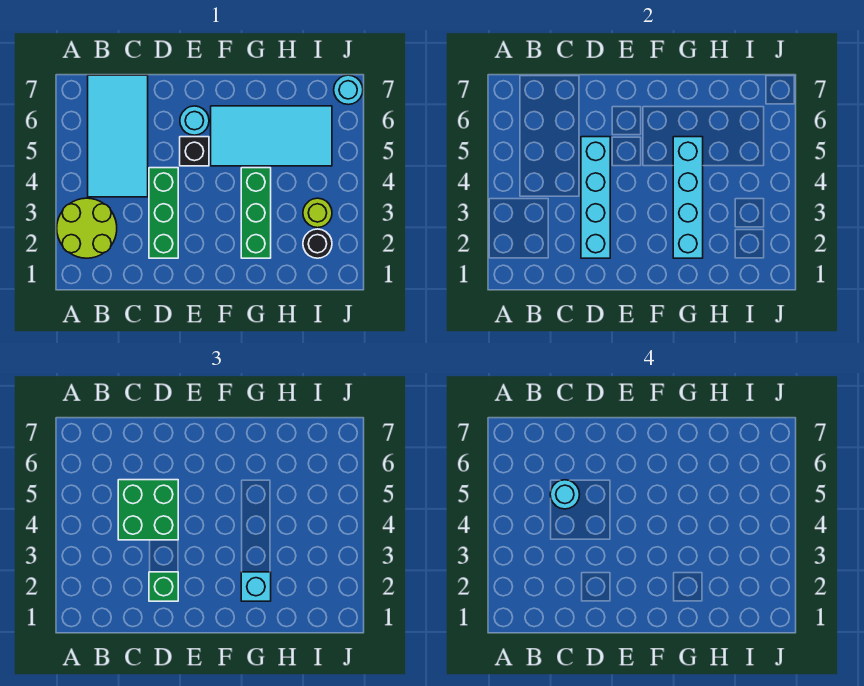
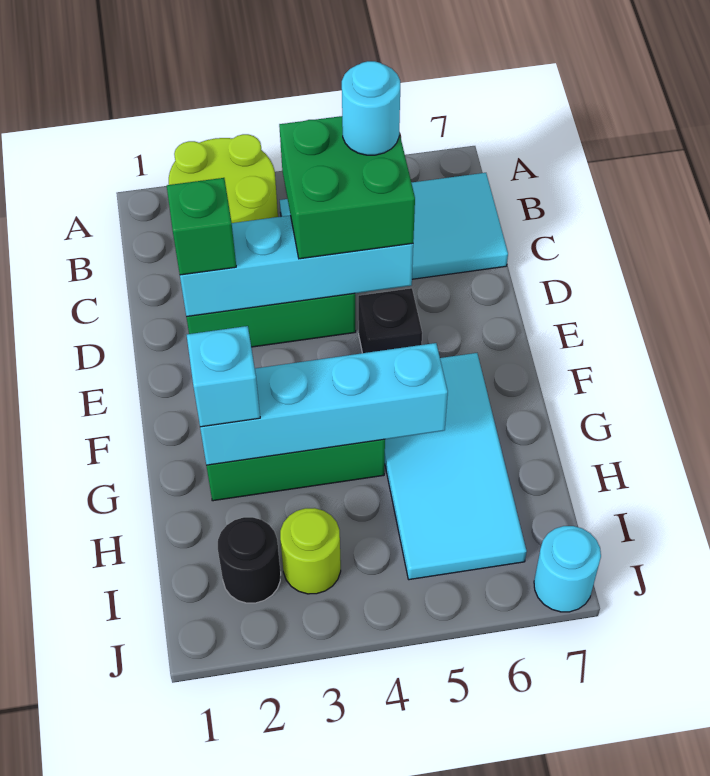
cyan round brick E6 level 1 -> none

